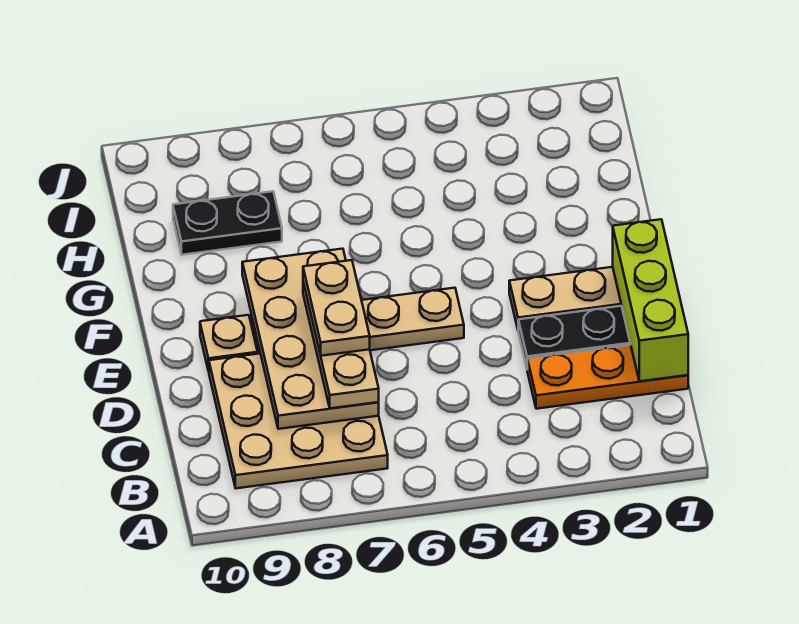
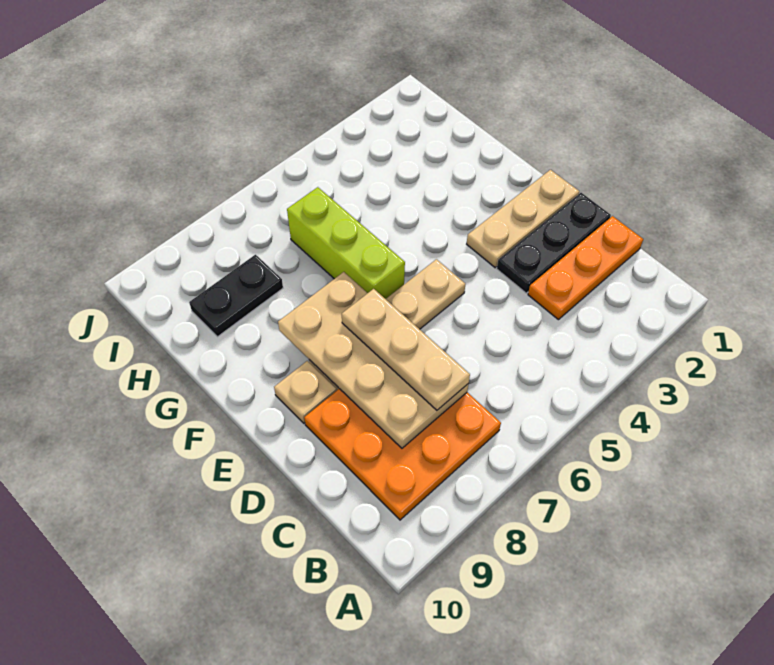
tan plate B7:D9 level 1 -> orange plate B7:D9 level 1
lime brick C1:E1 level 2 -> lime brick F6:H6 level 1
tan plate D7:E7 level 4 -> none

